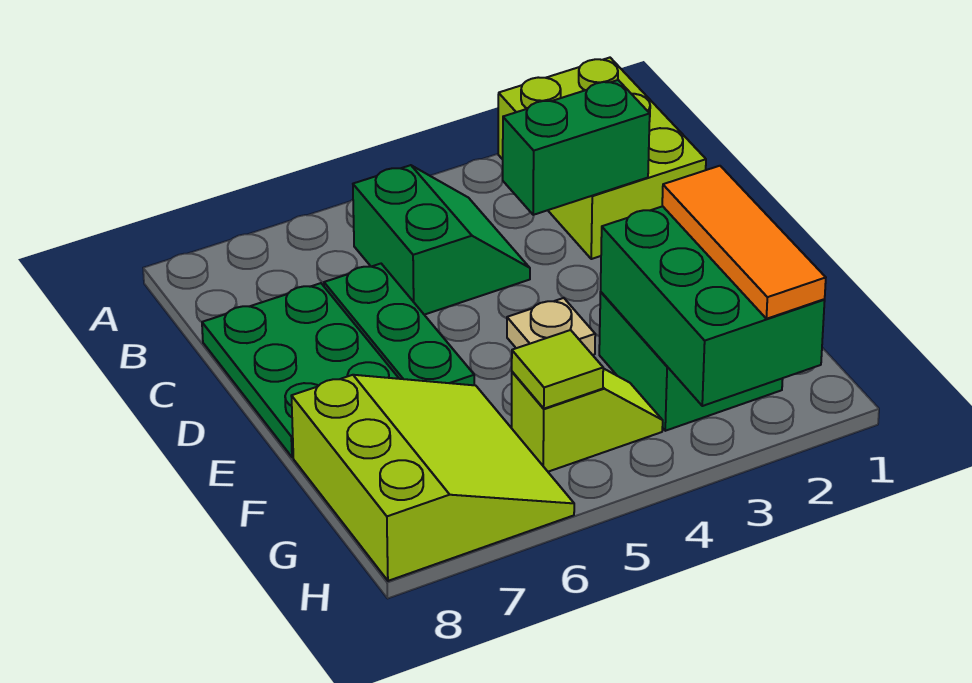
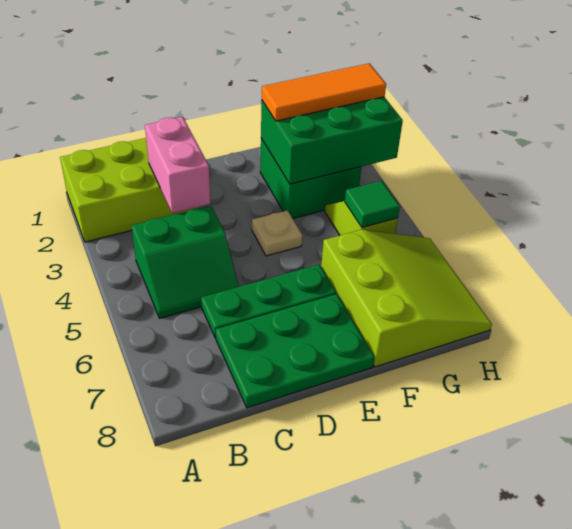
green slope B4:C5 level 1 top 5 -> green slope B4:C5 level 1 top 4
green brick C2:C3 level 2 -> pink brick C2:C3 level 2
lime slope F6:H8 level 1 top 8 -> lime slope F6:H8 level 1 top F
lime tile G5 level 2 -> green tile G5 level 2

